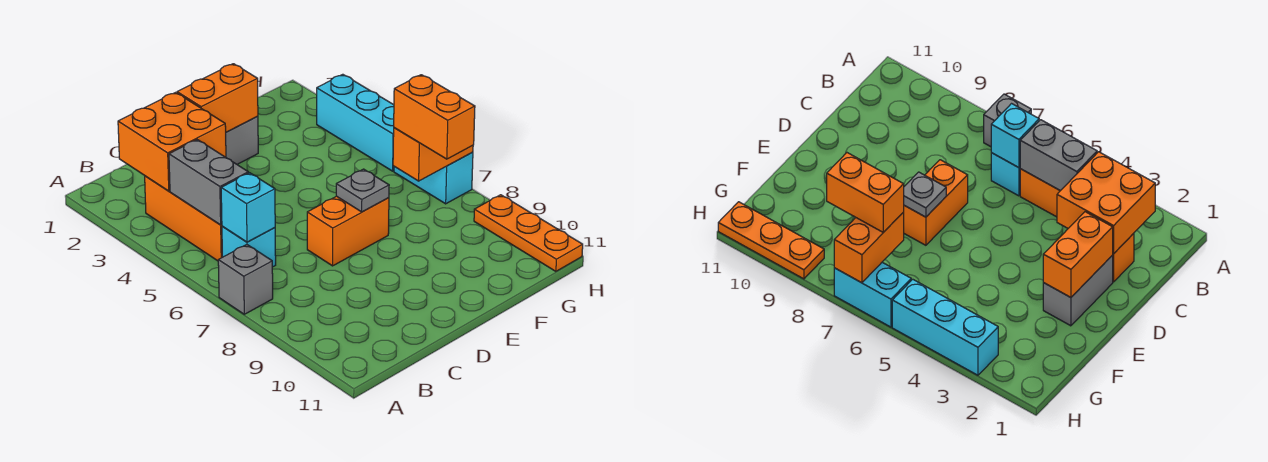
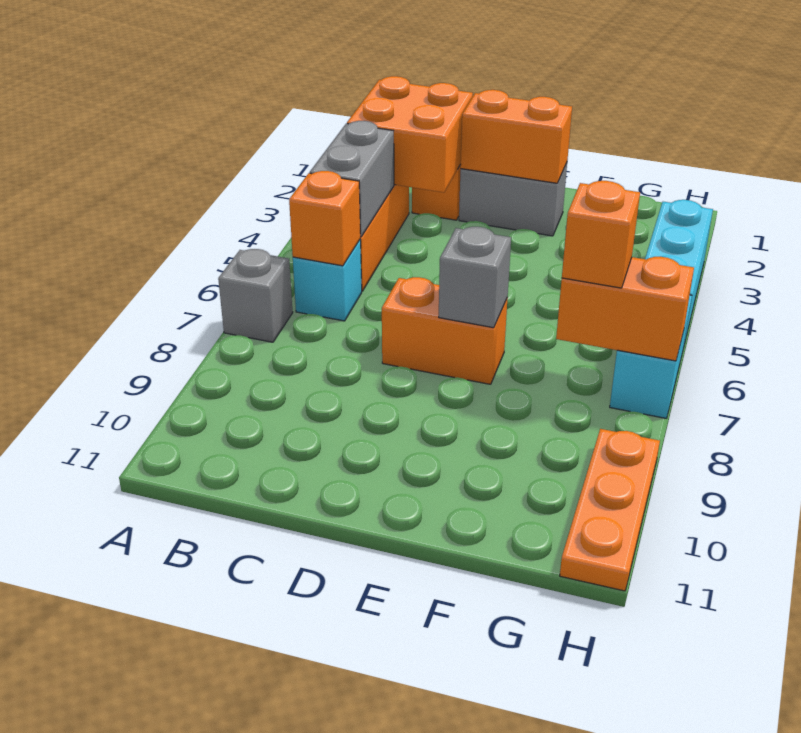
cyan brick B6 level 2 -> orange brick B6 level 2
grey plate E7 level 2 -> grey brick E7 level 2
orange brick G7:G8 level 3 -> orange brick G7 level 3

